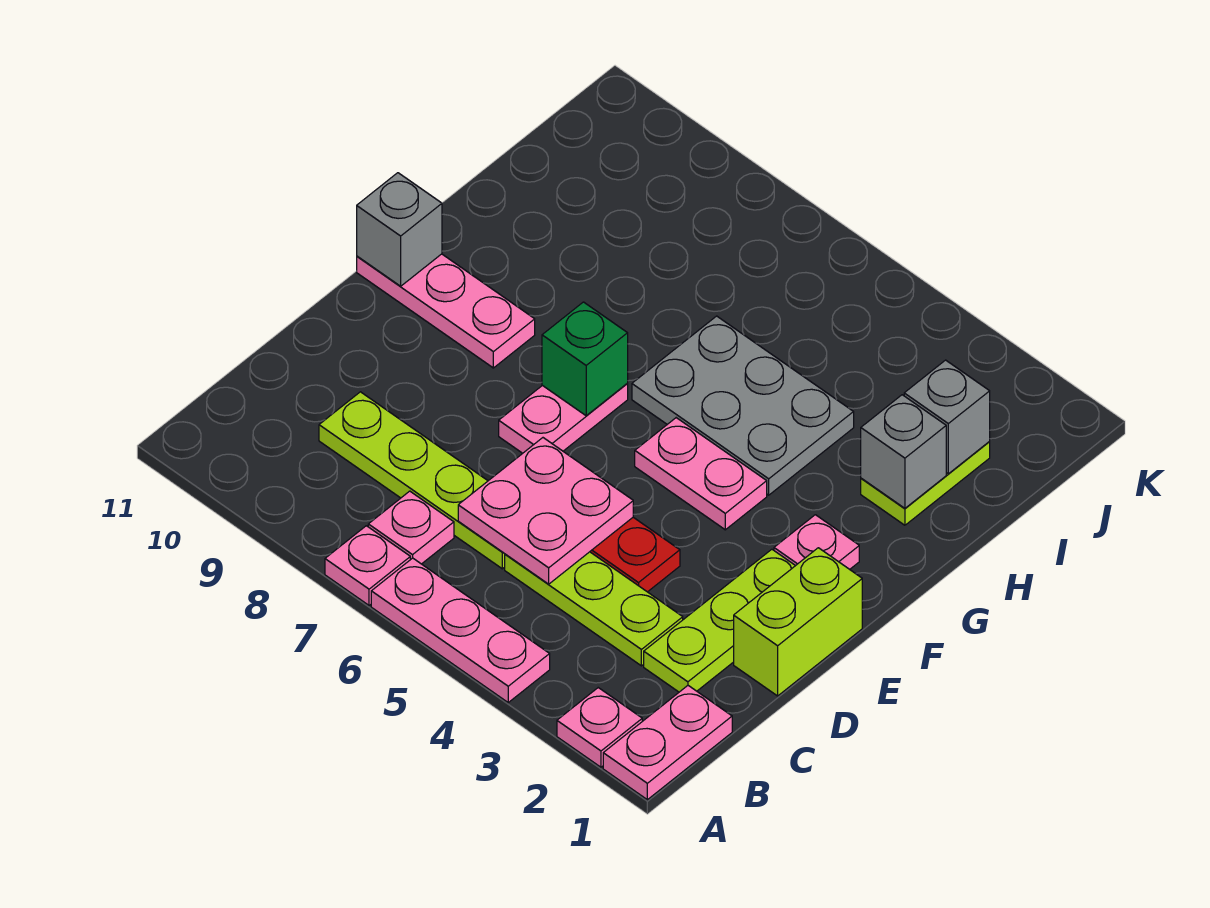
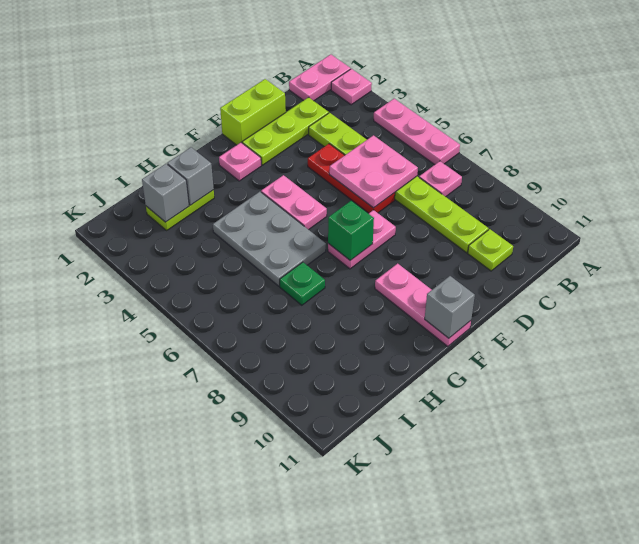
pink plate A7 level 1 -> none
none -> lime plate C10 level 1
none -> green plate H7 level 1

